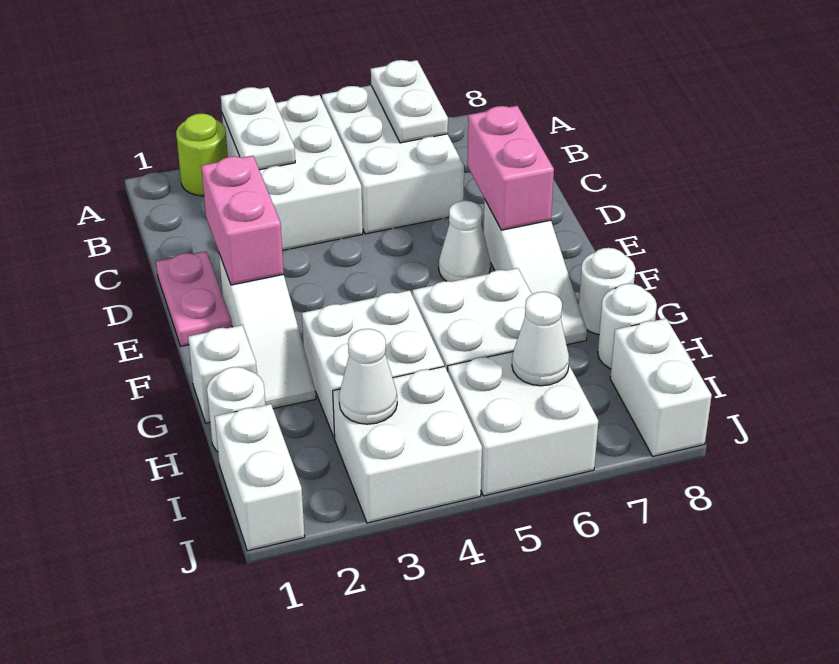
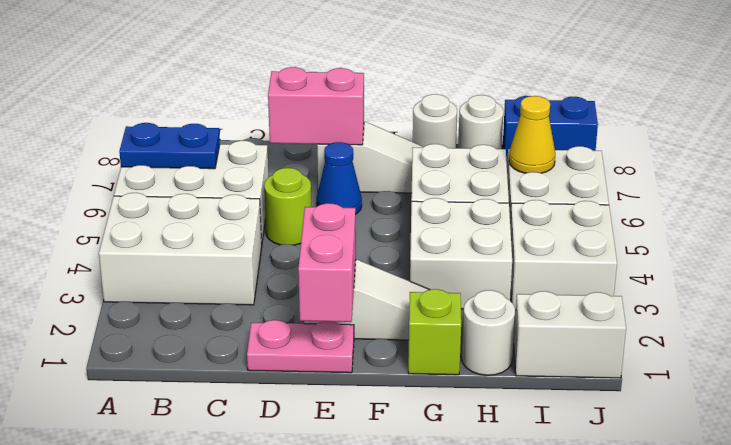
lime round brick A2 level 1 -> lime round brick D5 level 1
white plate A3:B3 level 2 -> none
white plate A6:B6 level 2 -> blue plate A6:B6 level 2
pink brick D2:E2 level 2 -> pink brick E1:E2 level 2
white cone E6 level 1 -> blue cone E6 level 1
white brick G1 level 1 -> lime brick G1 level 1
white cone I3 level 2 -> none
white cone I6 level 2 -> yellow cone I6 level 2
white brick I8:J8 level 1 -> blue brick I8:J8 level 1

